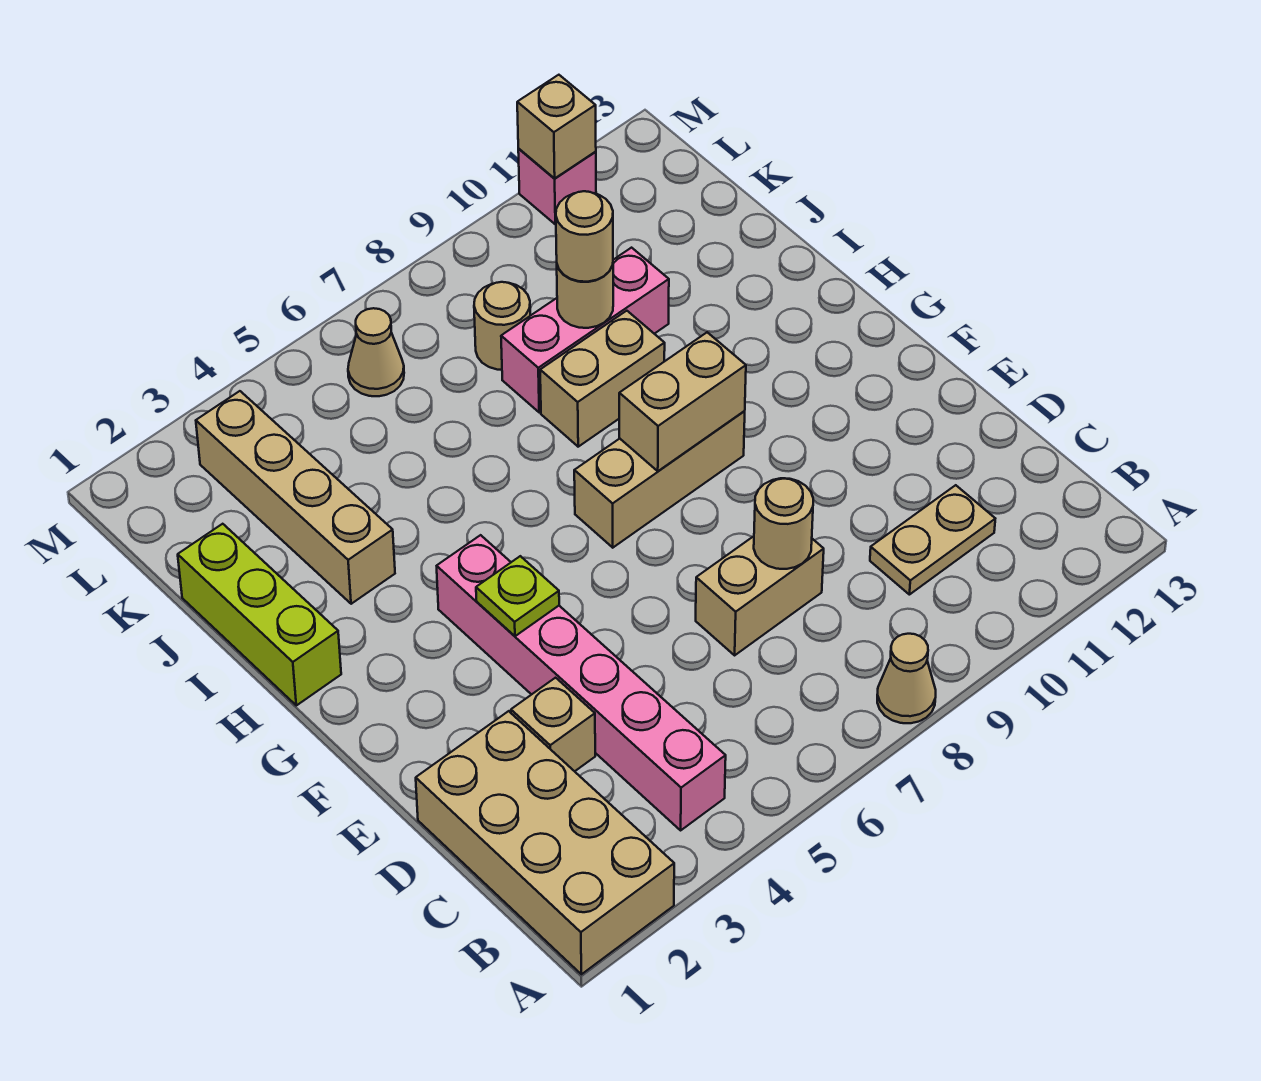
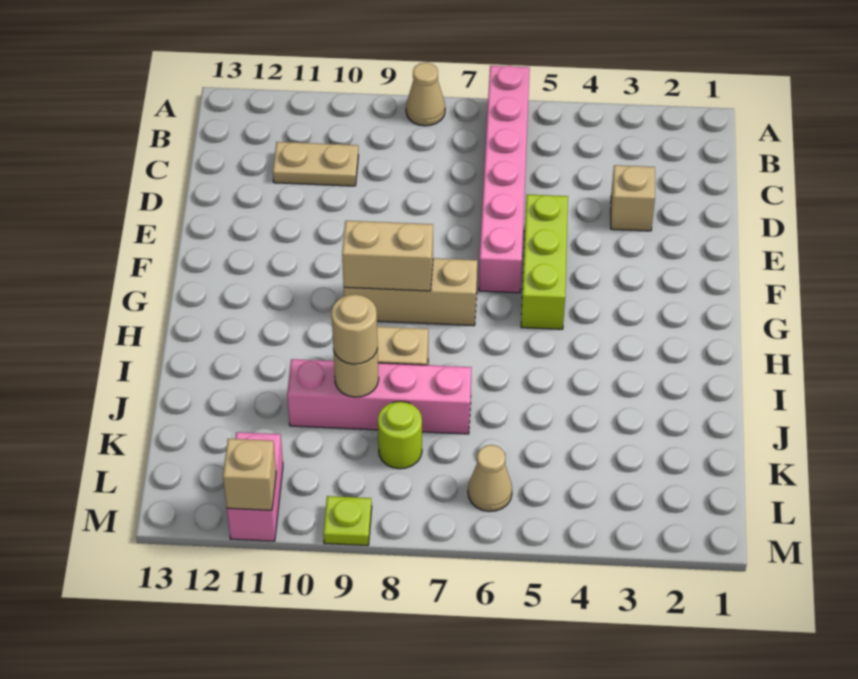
tan brick A1:D2 level 1 -> none
pink brick B4:G4 level 1 -> pink brick A6:F6 level 1
tan brick D7:D8 level 1 -> none
tan round brick D8 level 2 -> none
lime plate F4 level 2 -> lime plate M9 level 1
lime brick H1:J1 level 1 -> lime brick E5:G5 level 1
tan brick I3:L3 level 1 -> none
pink brick J8:J10 level 1 -> pink brick J7:J10 level 1
tan round brick K8 level 1 -> lime round brick K8 level 1
pink brick M11 level 1 -> pink brick L11:M11 level 1

